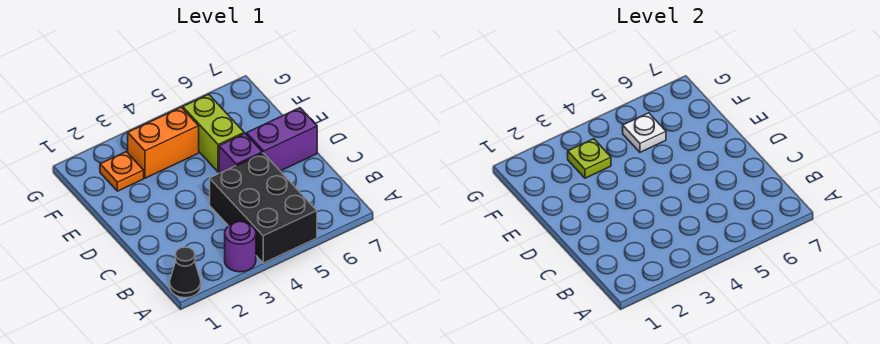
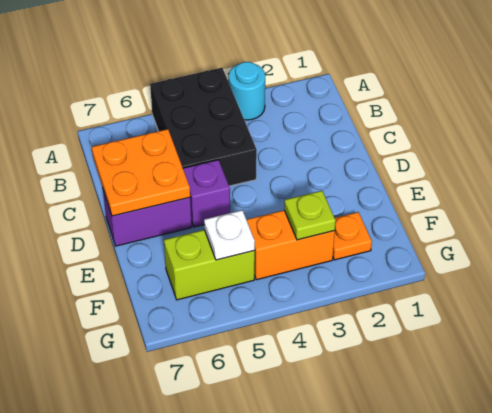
black cone A1 level 1 -> none
purple round brick A3 level 1 -> cyan round brick A3 level 1
none -> orange plate C6:D7 level 2
lime brick E5:F5 level 1 -> lime brick F5:F6 level 1

